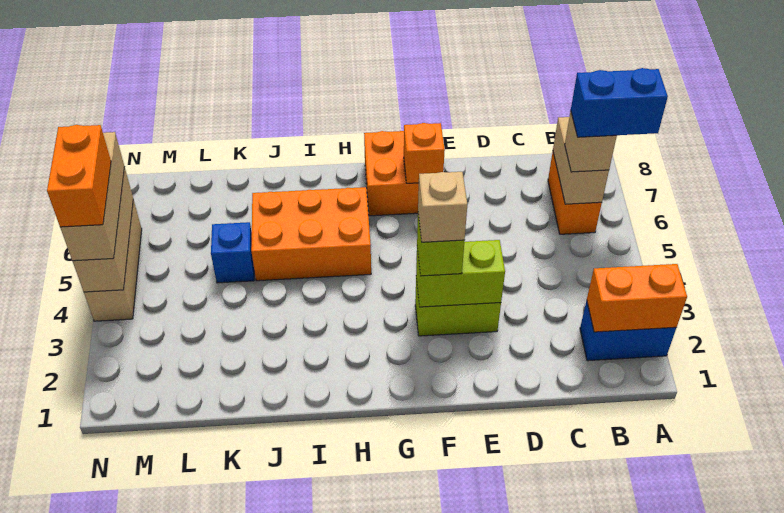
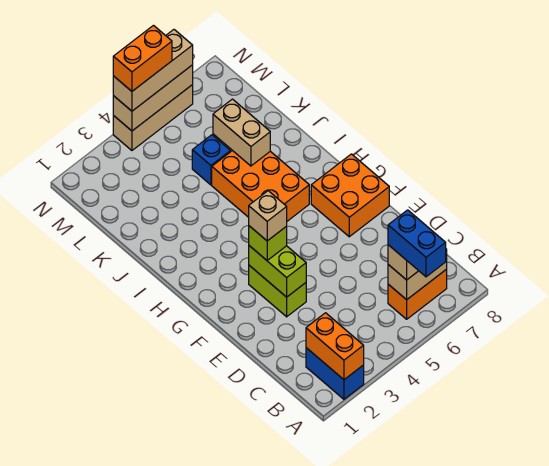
orange brick F7 level 2 -> none
none -> tan brick J6:K6 level 2

